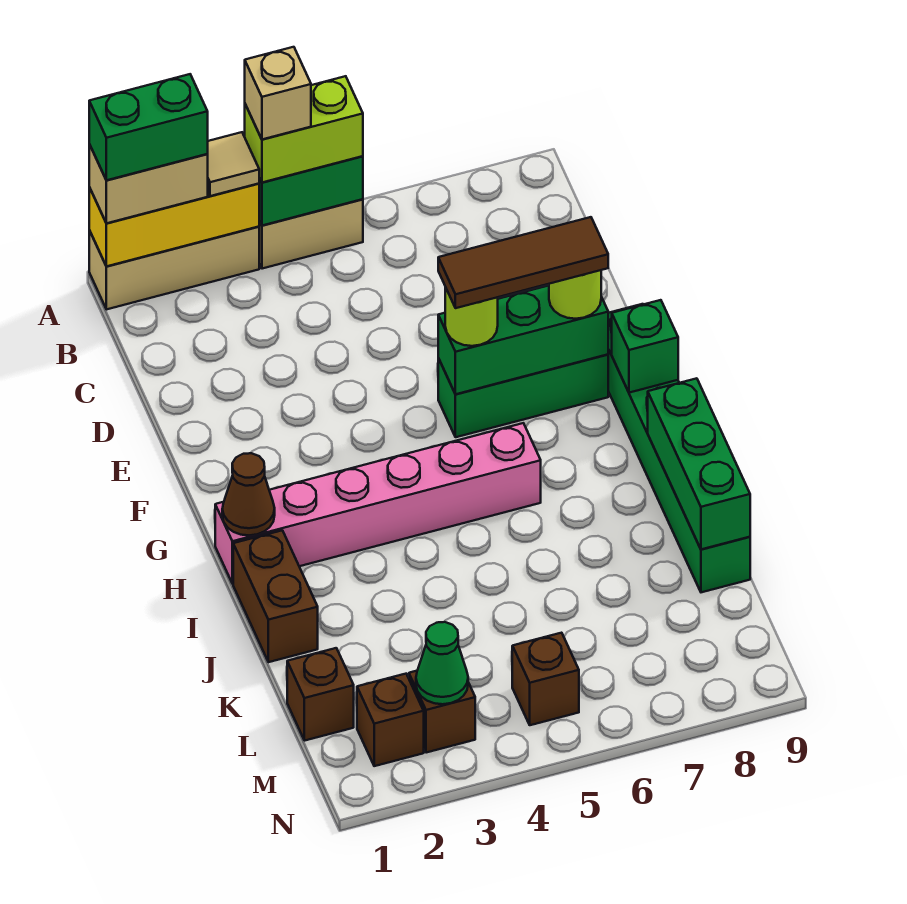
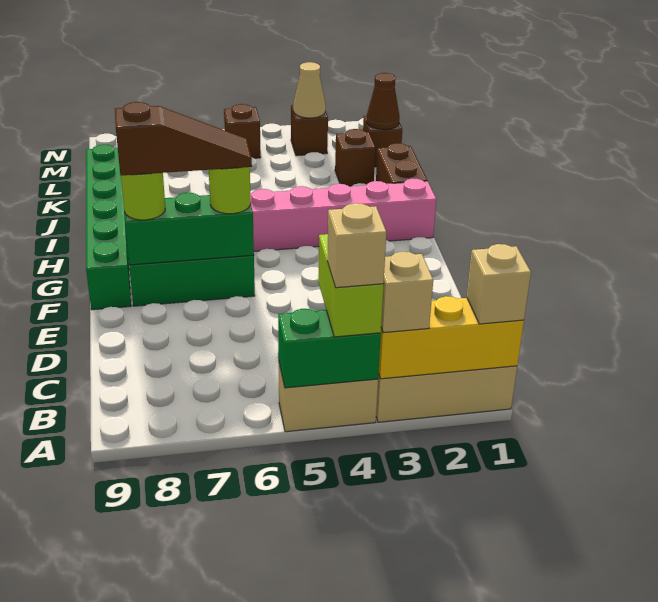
tan brick A1:A2 level 3 -> tan brick A1 level 3
green brick A1:A2 level 4 -> none
tan tile A3 level 3 -> tan brick A3 level 3
lime brick A4:A5 level 3 -> lime brick A4:B4 level 3
brown tile F6:F8 level 4 -> brown slope F6:F8 level 4 top 8
green brick G9 level 2 -> none
brown cone H1 level 2 -> brown cone L1 level 2
green brick I9:K9 level 2 -> none
brown brick M2 level 1 -> brown brick K2 level 1
green cone M3 level 2 -> tan cone M3 level 2

